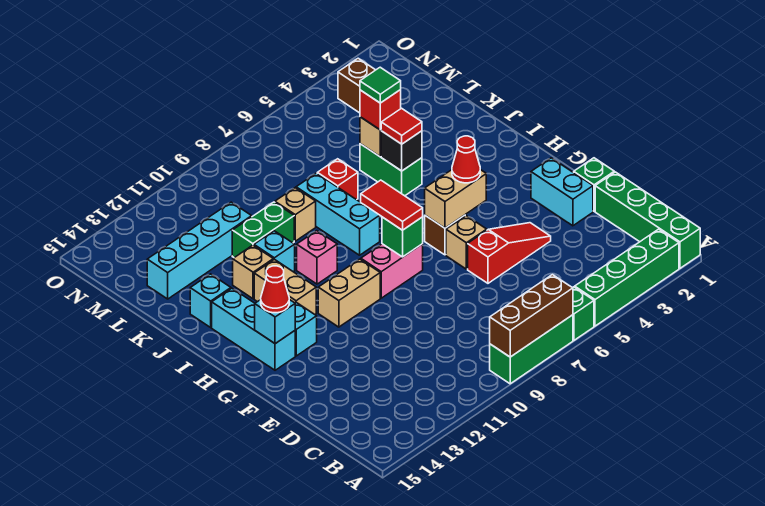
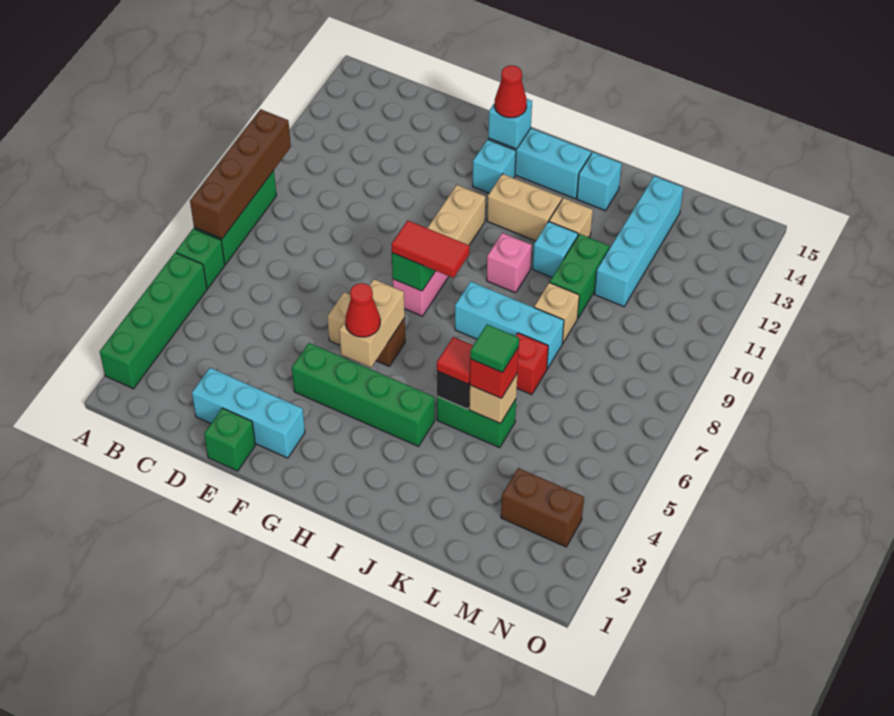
green brick A1:D1 level 1 -> green brick F4:I4 level 1
brown brick A7:A9 level 2 -> brown brick A7:A10 level 2
cyan brick E2:F2 level 1 -> cyan brick D2:F2 level 1
red slope E4:E6 level 1 top 6 -> none

